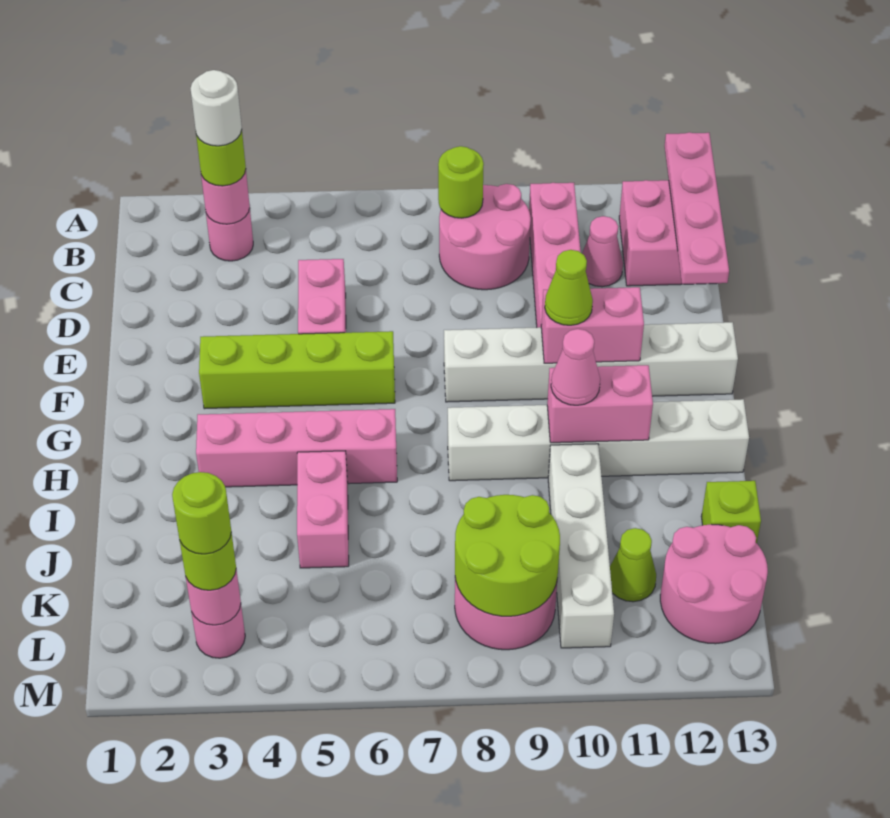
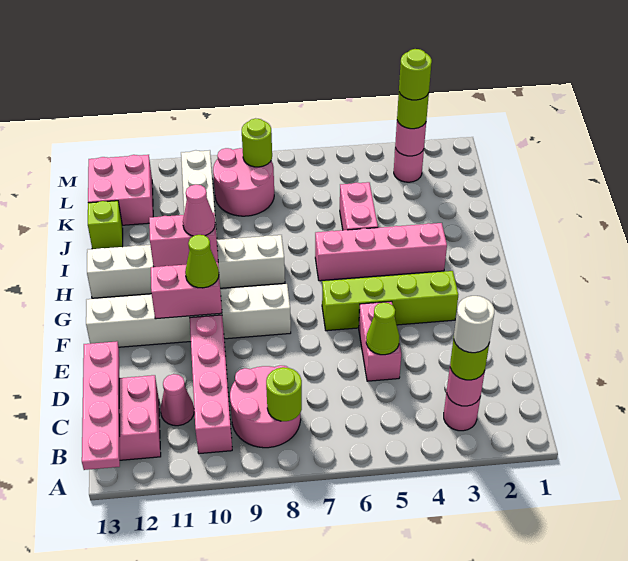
lime round brick K8:L9 level 2 -> lime round brick L8 level 2
lime cone K11 level 1 -> lime cone D5 level 2
pink round brick K12:L13 level 1 -> pink brick K12:L13 level 1

